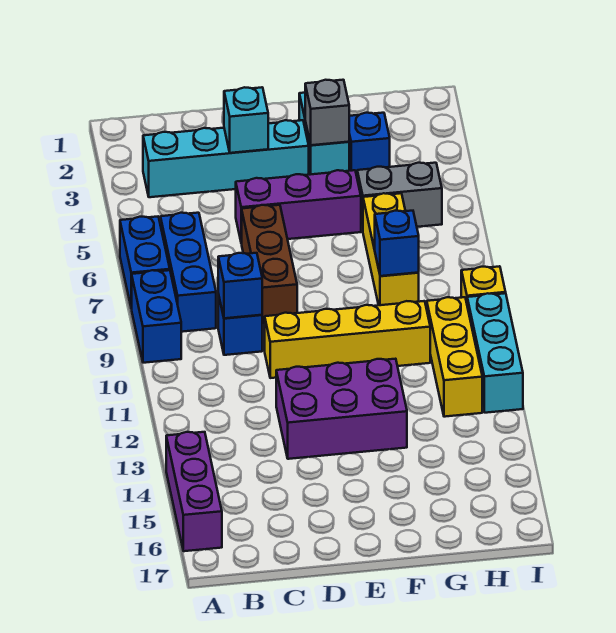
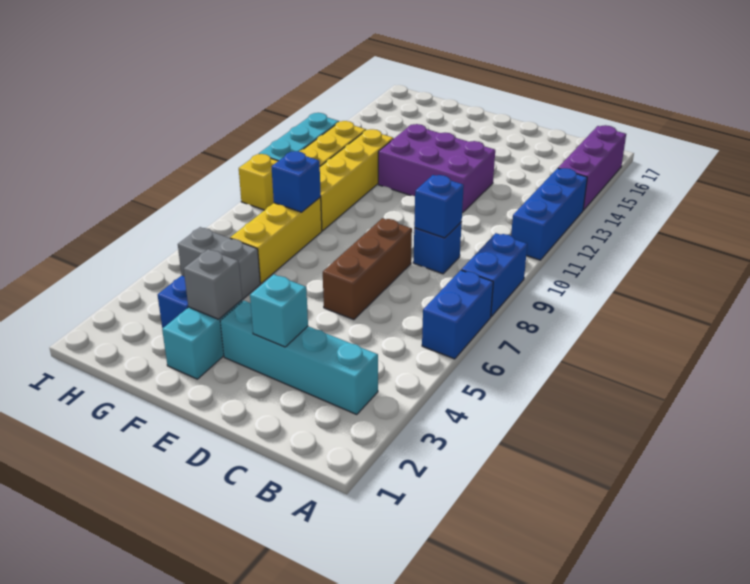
blue brick B6:B8 level 1 -> blue brick A11:A13 level 1
purple brick D5:F5 level 1 -> none
yellow brick D10:G10 level 1 -> yellow brick G9:G12 level 1

